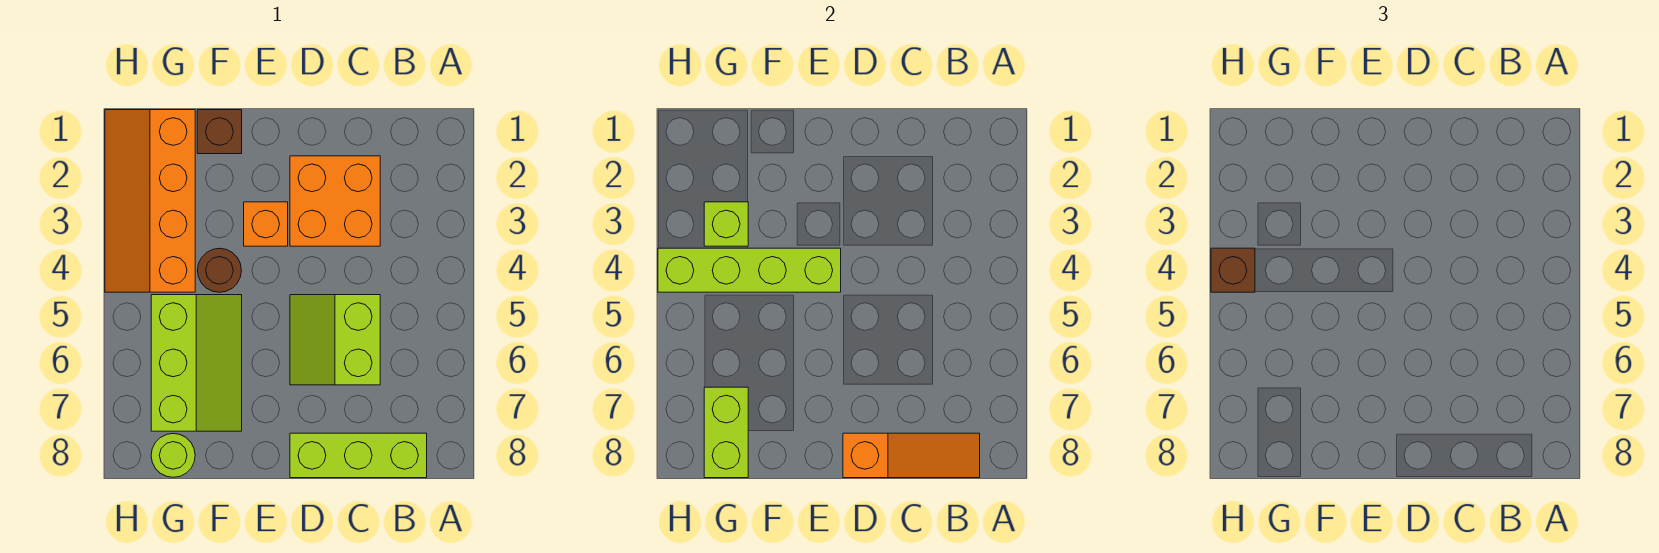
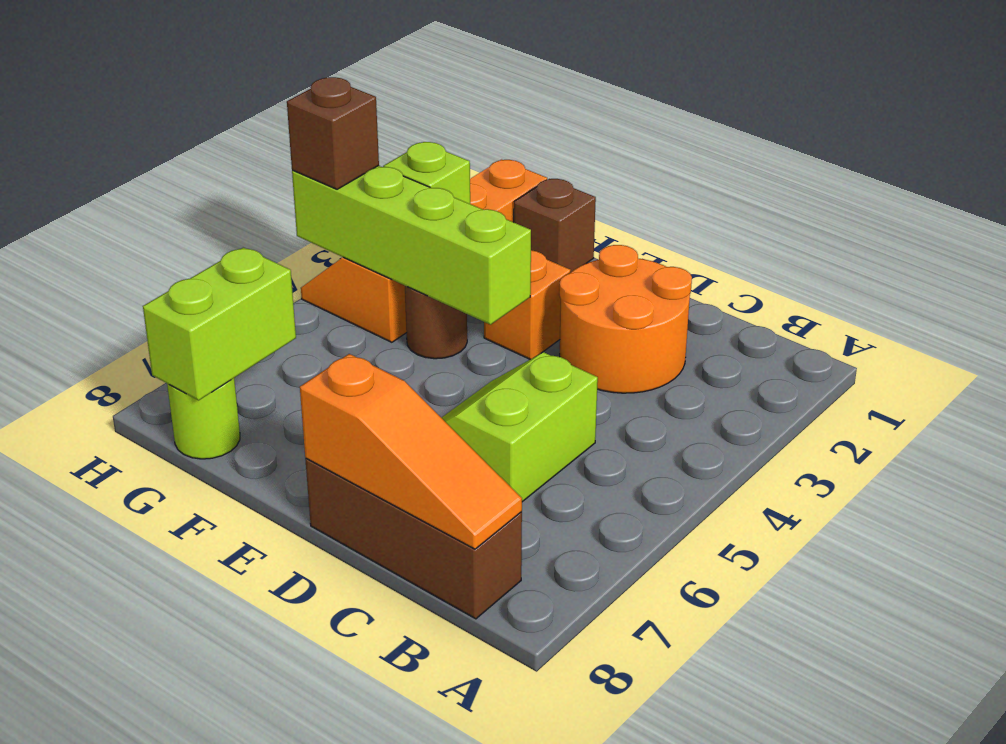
lime brick B8:D8 level 1 -> brown brick B8:D8 level 1
orange brick C2:D3 level 1 -> orange round brick C2:D3 level 1
lime slope F5:G7 level 1 top G -> none

